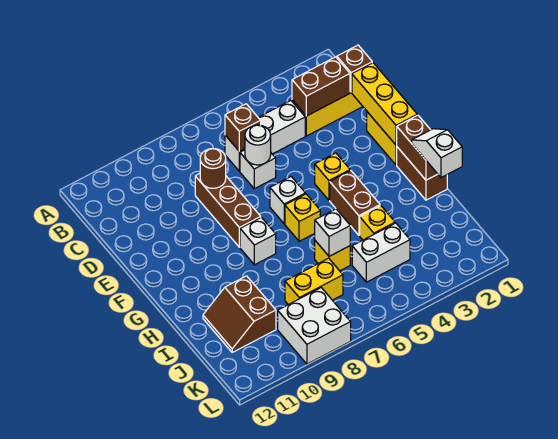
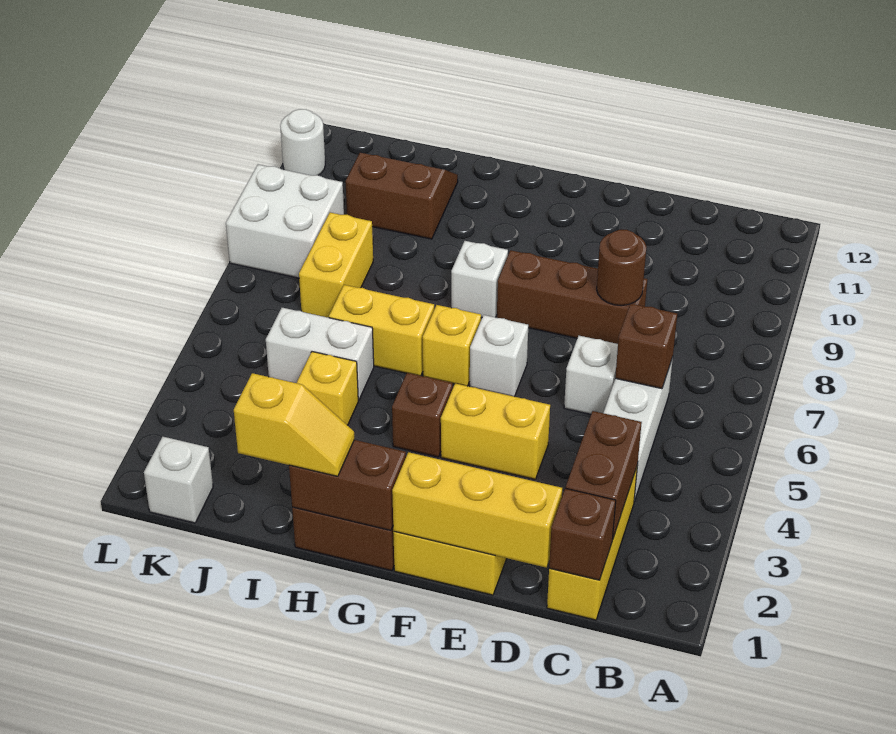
white round brick D6 level 2 -> white round brick L11 level 1
yellow brick F4 level 1 -> yellow brick E4:F4 level 1
brown brick G4:H4 level 1 -> brown brick G4 level 1
white slope H1:I1 level 3 top I -> yellow slope H1:I1 level 3 top I
yellow brick I6 level 1 -> yellow brick H6:I6 level 1
white brick I6 level 2 -> white brick K1 level 1
white brick J4:J5 level 1 -> white brick I5:J5 level 1

